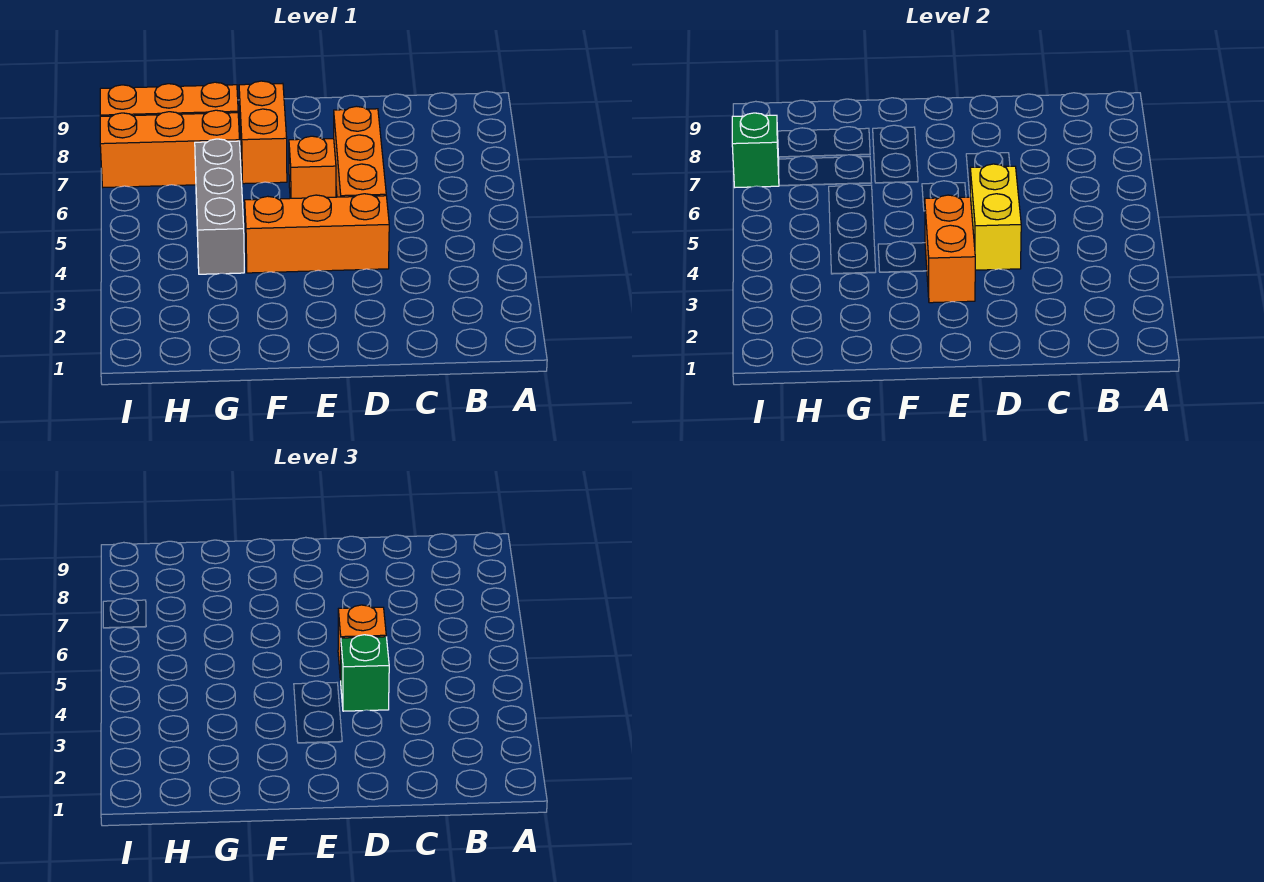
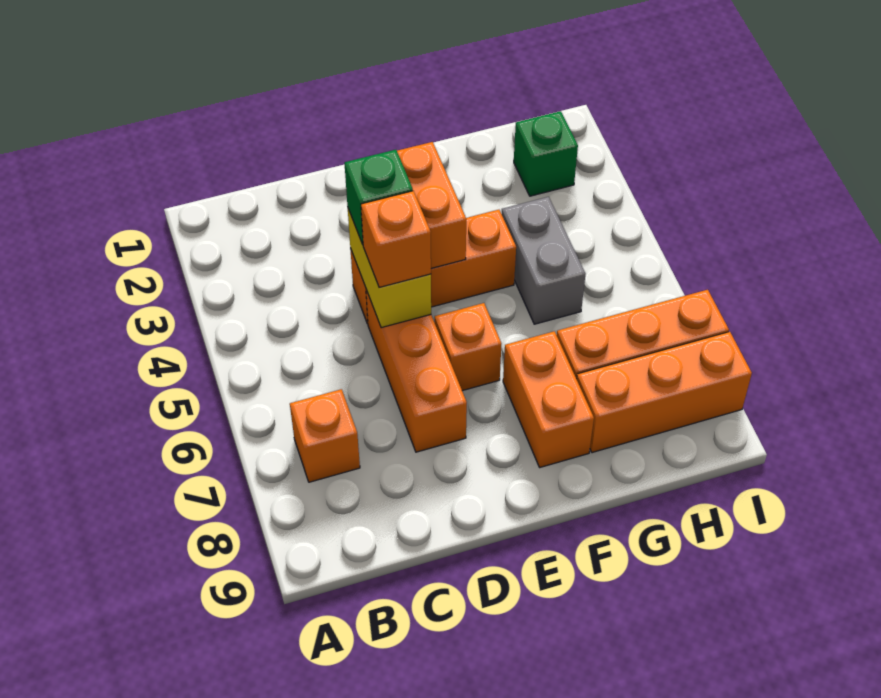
none -> orange brick B7 level 1
grey brick G4:G6 level 1 -> grey brick G4:G5 level 1
green brick I7 level 2 -> green brick H2 level 1

